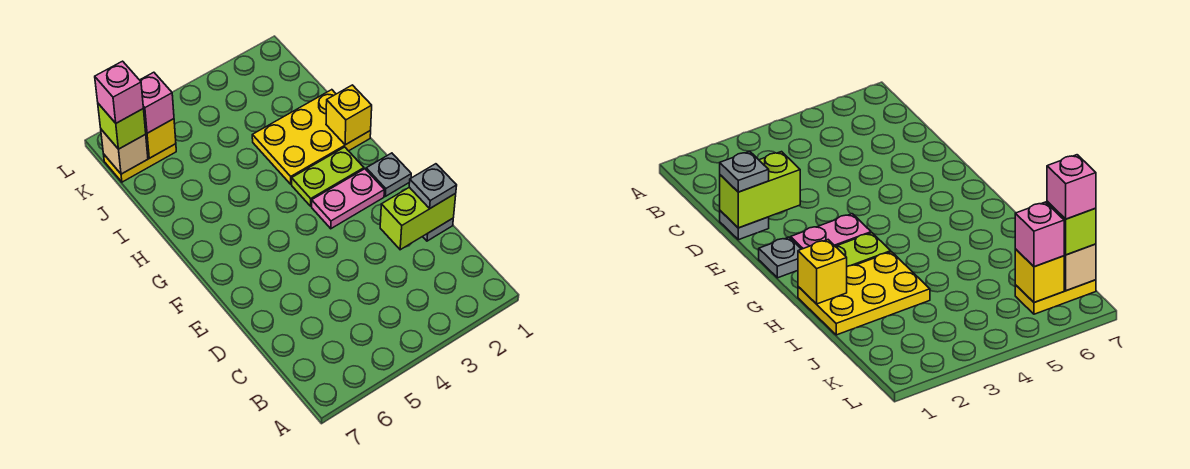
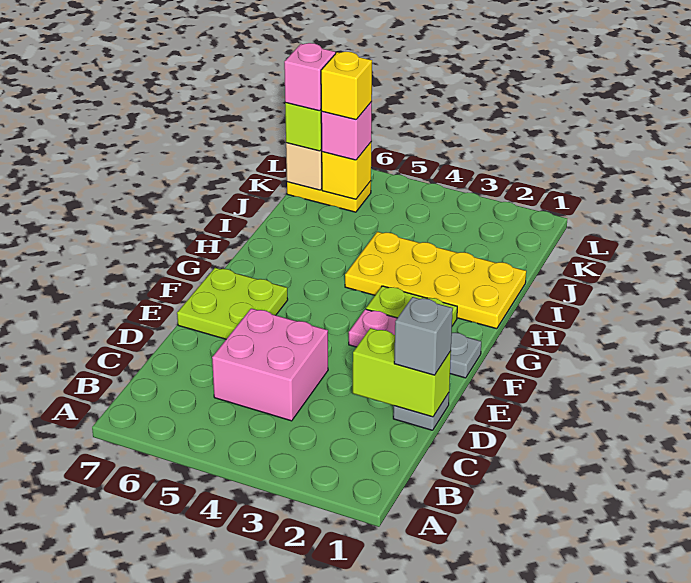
none -> pink brick C4:D5 level 1
grey plate D1 level 3 -> grey brick D1 level 3
none -> lime plate E6:F7 level 1
yellow plate H1:I3 level 1 -> yellow plate H1:I4 level 1
yellow brick H1 level 2 -> yellow brick K6 level 4

